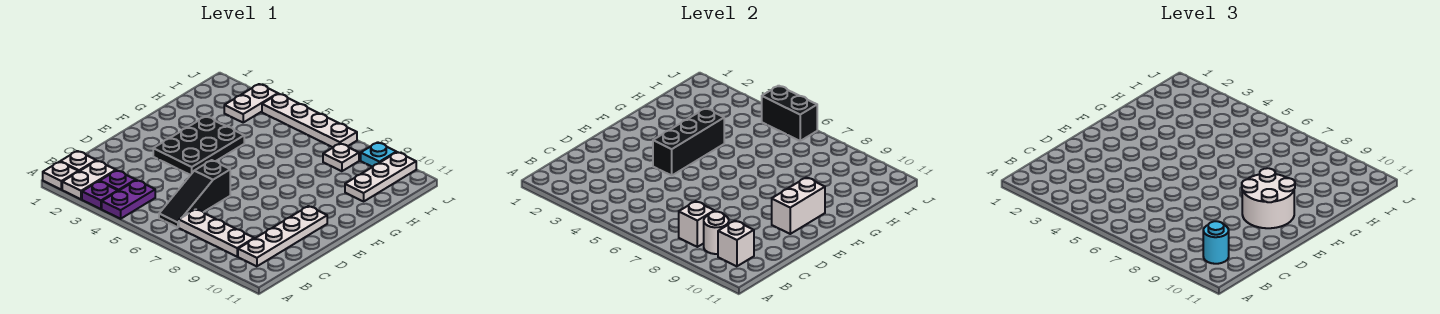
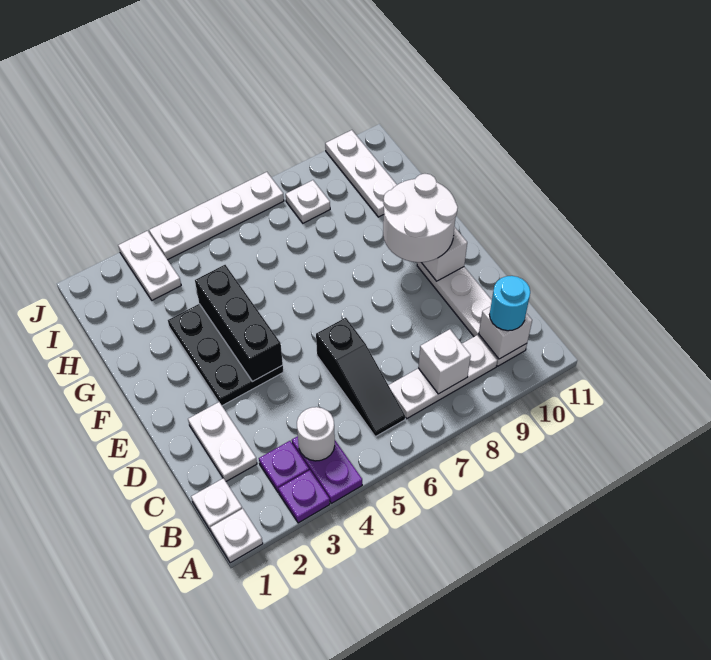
white plate A2:B2 level 1 -> white plate C2:D2 level 1
white round brick B9 level 2 -> white round brick B4 level 2
black brick J5:J6 level 2 -> none
cyan plate J9 level 1 -> none

